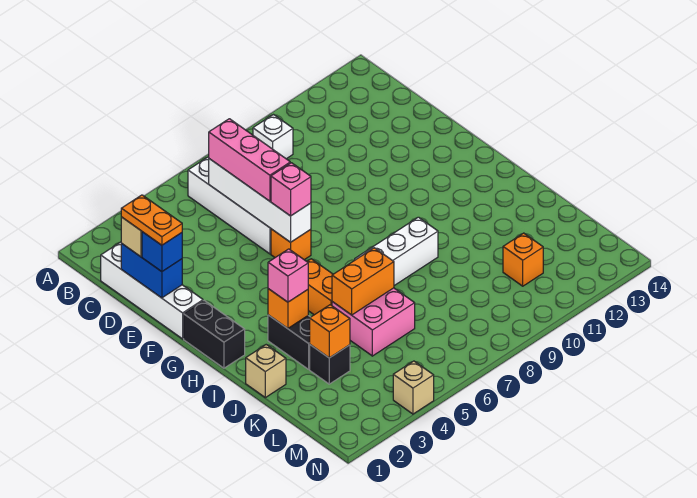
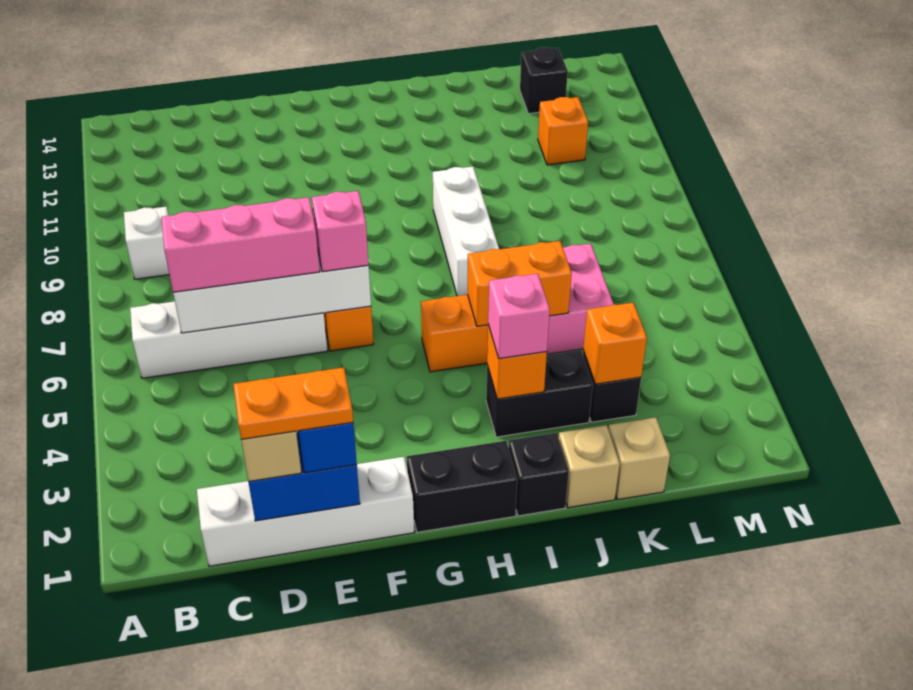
none -> black brick I1 level 1
orange brick J5:J6 level 2 -> orange brick I5:J5 level 2
none -> black brick L13 level 1
tan brick N4 level 1 -> tan brick K1 level 1

